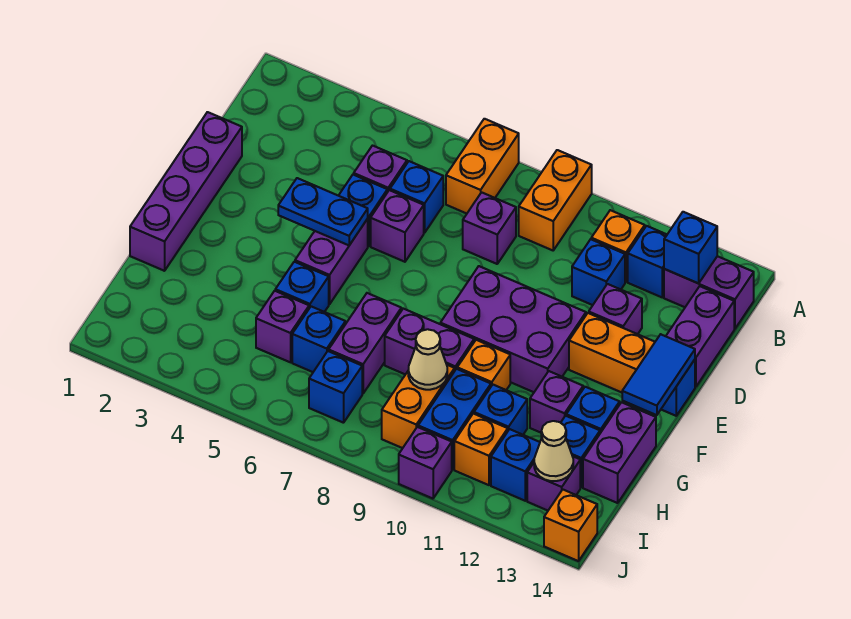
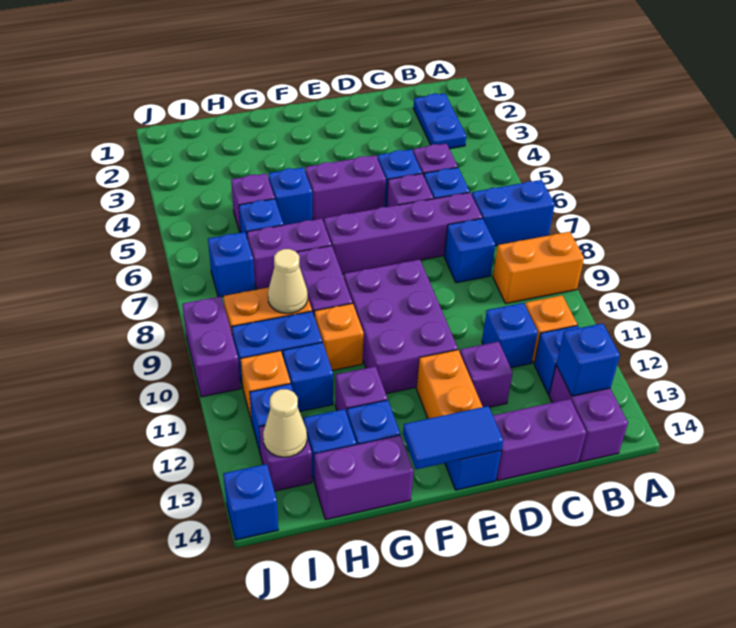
orange brick A7:B7 level 1 -> blue brick A7:B7 level 1
purple brick C8 level 1 -> blue brick C8 level 1
purple brick D1:G1 level 1 -> purple brick C7:F7 level 1
blue plate E4:E5 level 2 -> blue plate B2:B3 level 1
purple brick J10 level 1 -> purple brick J9:J10 level 1
orange brick J14 level 1 -> blue brick J14 level 1

